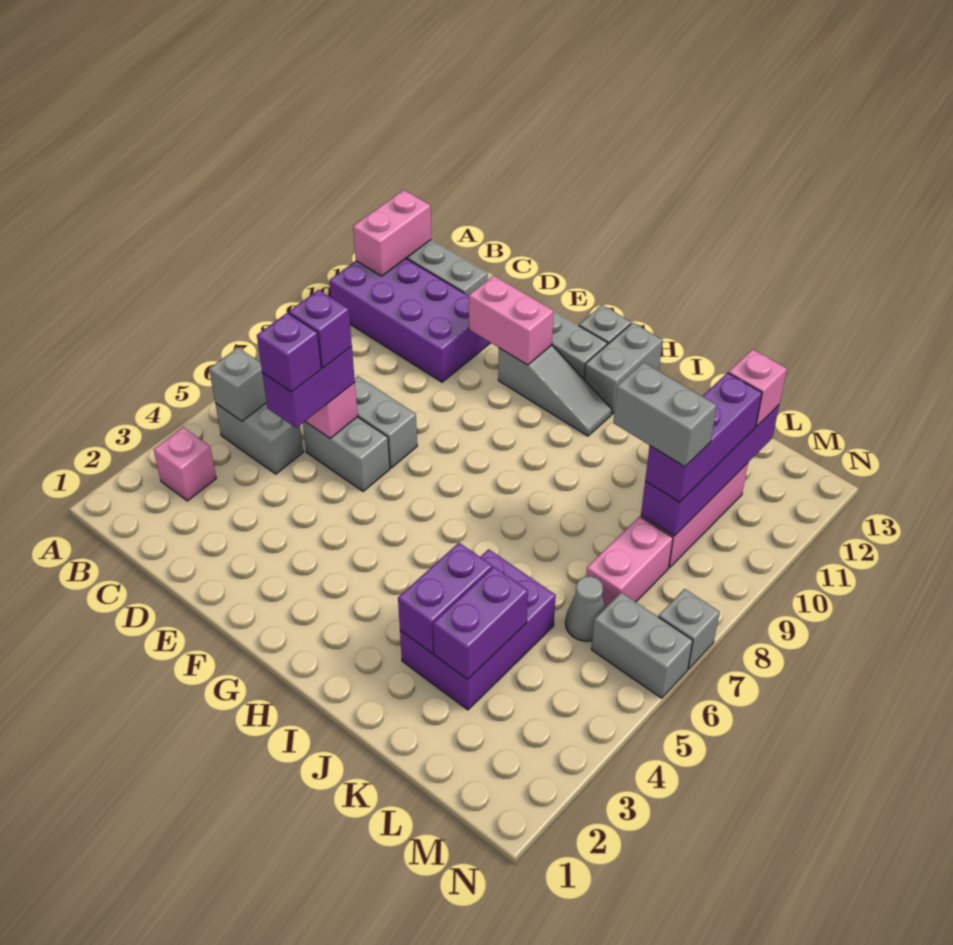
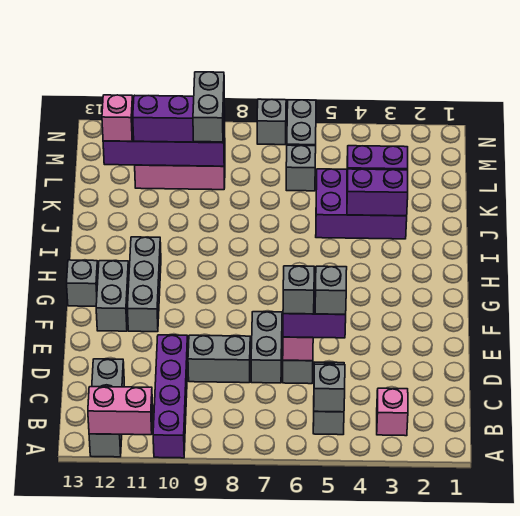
purple brick A10:D11 level 1 -> purple brick A10:D10 level 1
purple brick D5 level 4 -> grey brick D5 level 4
purple brick D6 level 4 -> grey brick D6 level 4
pink brick E11:F11 level 2 -> none
grey slope F11:H11 level 1 top F -> grey brick F11:H11 level 1
grey brick H12:H13 level 1 -> grey brick D8:D9 level 1
grey cone L6 level 1 -> grey brick L6 level 1
pink brick L7:L8 level 1 -> none

